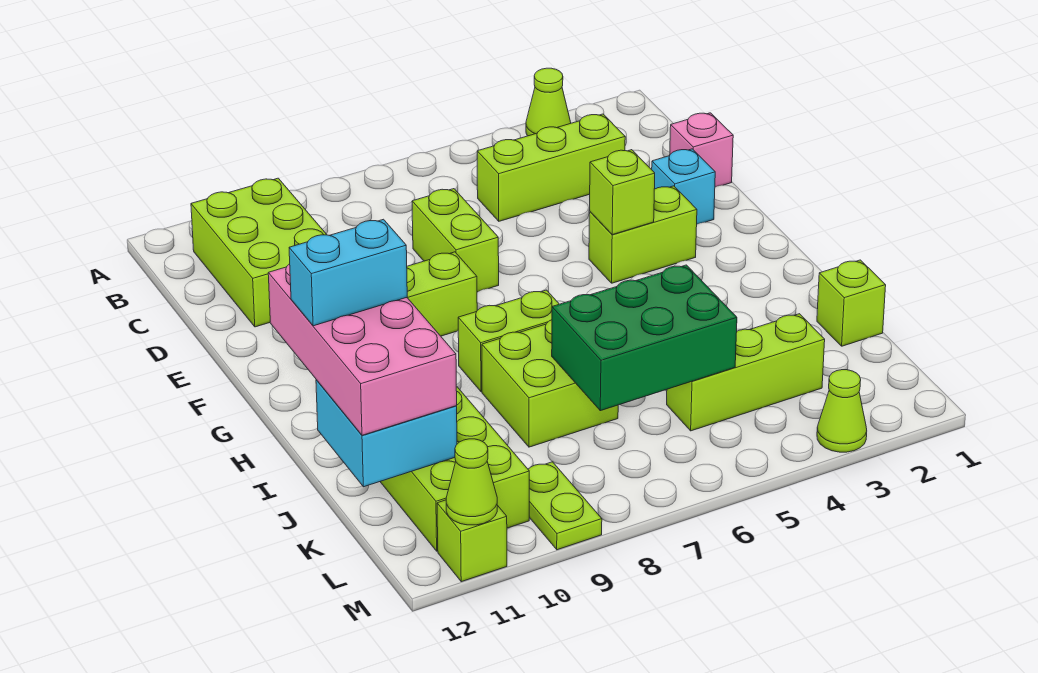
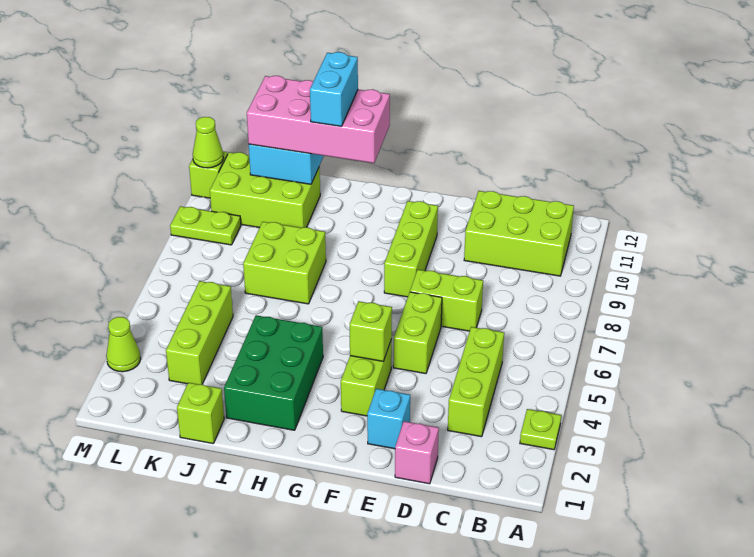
lime cone A3 level 1 -> lime plate A3 level 1
lime brick H7:H8 level 1 -> lime brick E5:E6 level 1
green brick J5:K7 level 2 -> green brick H2:I4 level 1

